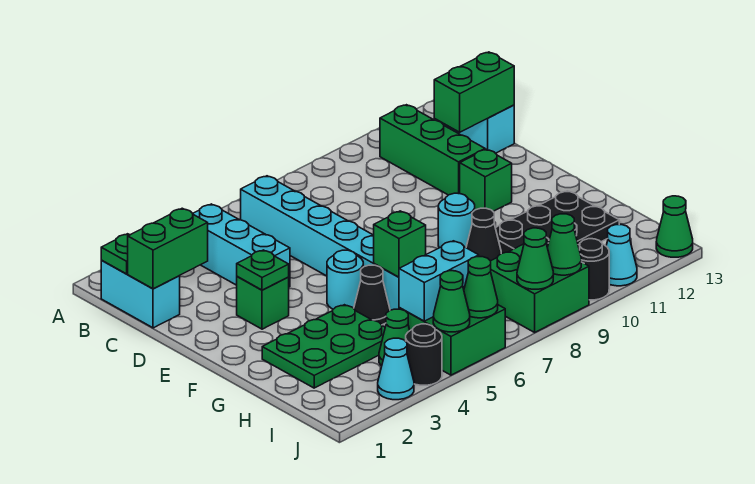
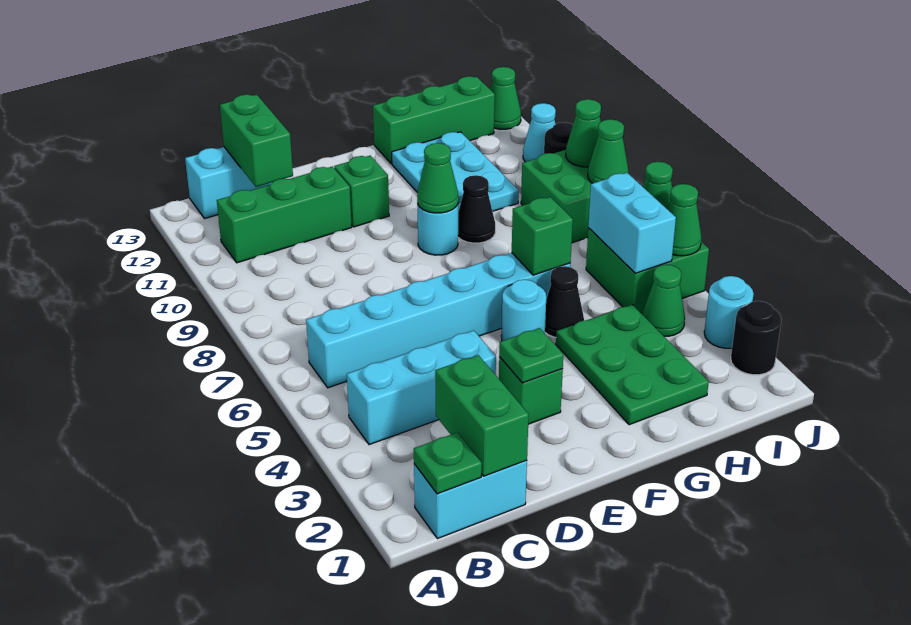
none -> green cone F9 level 2
black plate G10:H12 level 1 -> cyan plate G10:H12 level 1
none -> green brick G13:I13 level 1
cyan cone J3 level 1 -> cyan round brick J3 level 1
black round brick J4 level 1 -> black round brick J2 level 1

